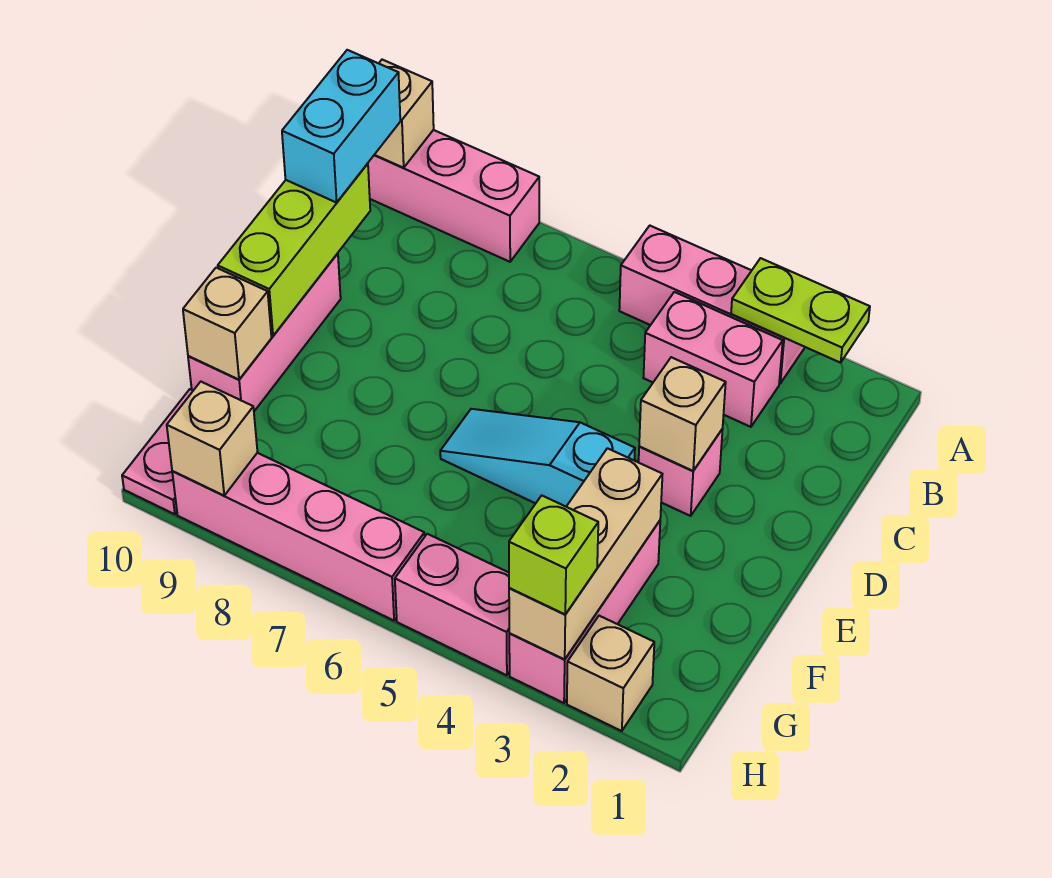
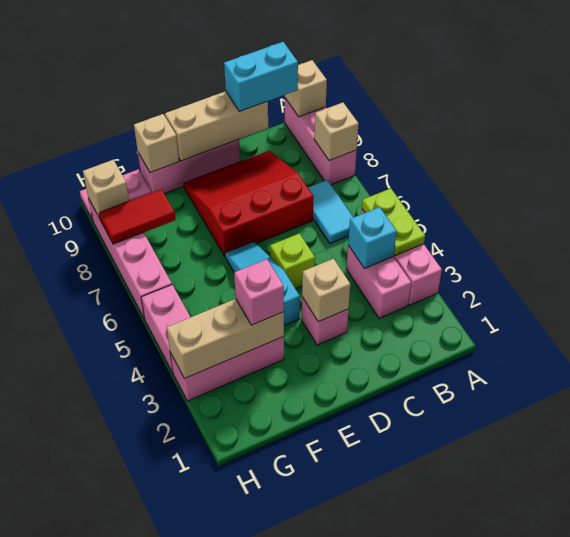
lime plate A2:A3 level 2 -> lime plate A4:A5 level 2
none -> cyan brick B4 level 2
none -> cyan tile B6:B7 level 1
none -> red slope C7:E9 level 1 top 7
lime brick C10:E10 level 2 -> tan brick C10:E10 level 2
none -> pink brick F3 level 3
none -> red tile G8:H8 level 2
tan brick H2 level 1 -> tan brick A8 level 2
lime brick H3 level 3 -> lime brick D5 level 1

